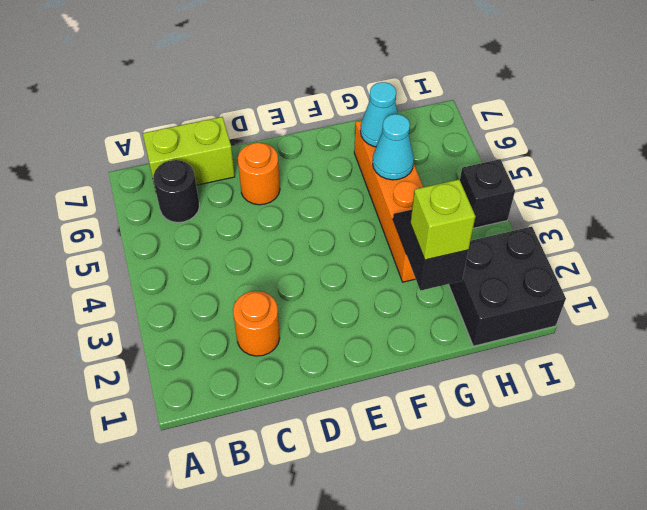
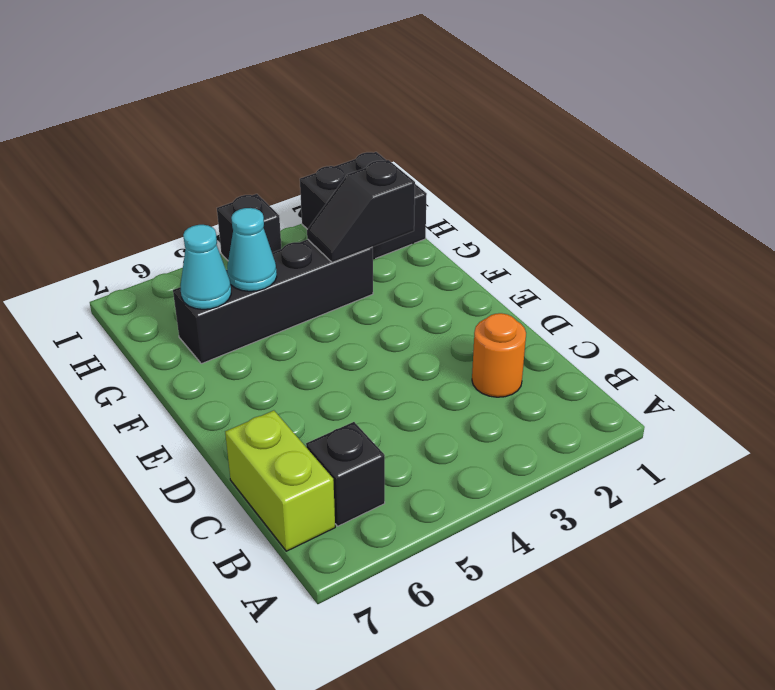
black round brick B6 level 1 -> black brick B6 level 1
orange round brick D6 level 1 -> none
lime brick G2 level 3 -> none
orange brick G3:G6 level 1 -> black brick G3:G6 level 1

